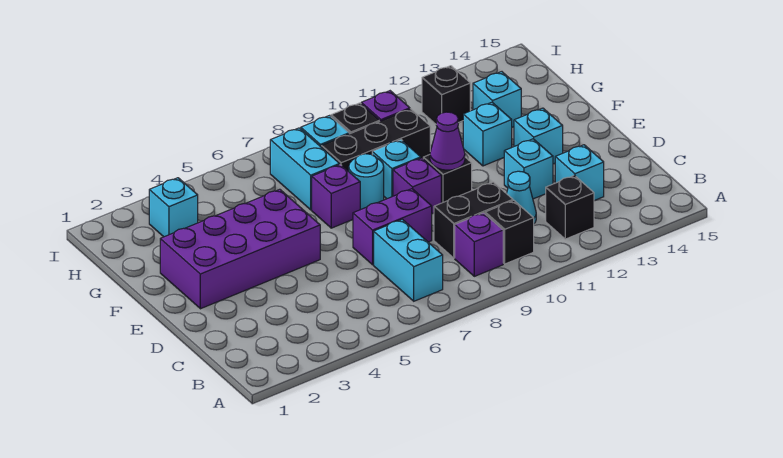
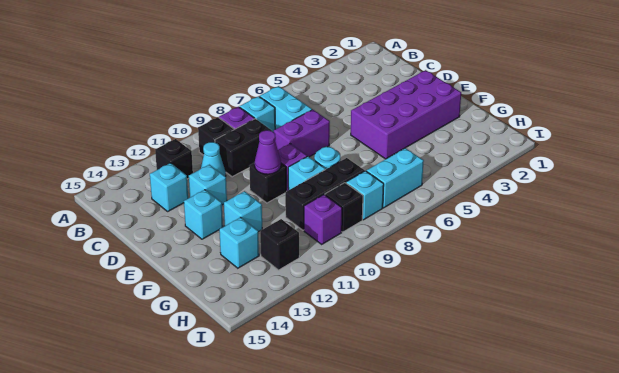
purple brick F7 level 1 -> none
cyan brick G7:H7 level 1 -> cyan brick H6:H7 level 1
cyan brick H3 level 1 -> cyan brick B8 level 1

